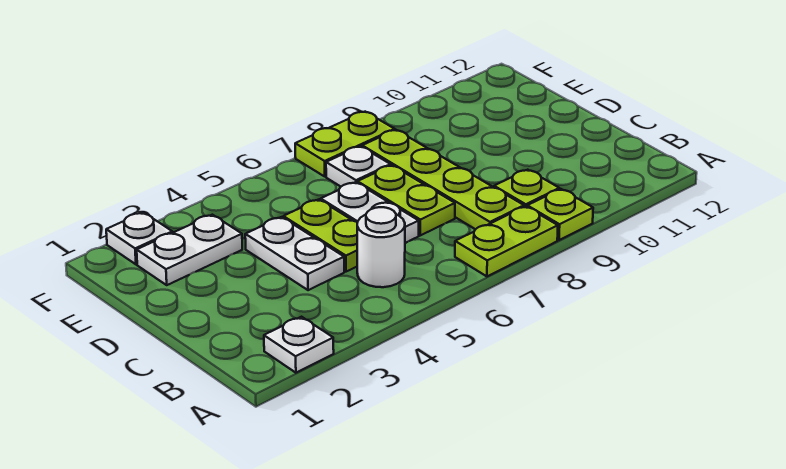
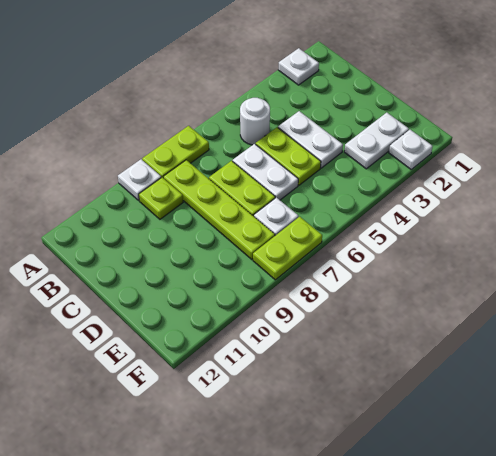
lime plate A9 level 1 -> white plate A9 level 1

